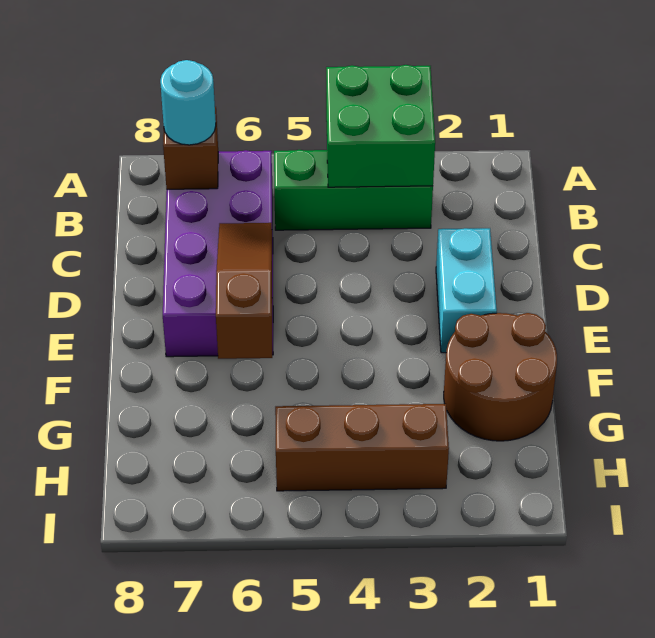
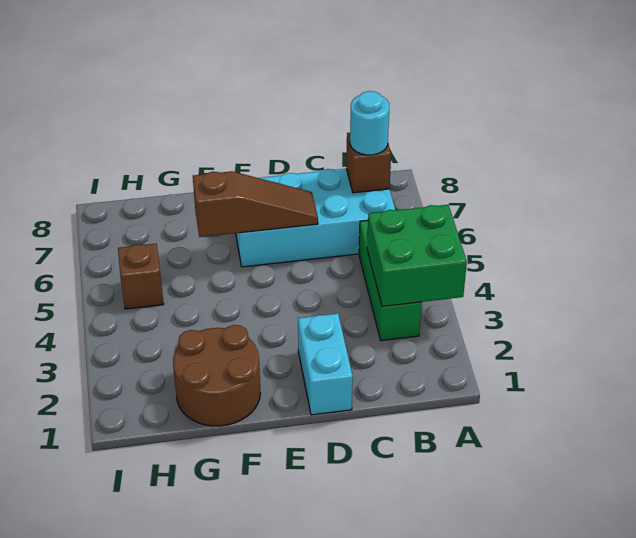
purple brick B6:E7 level 1 -> cyan brick B6:E7 level 1
cyan brick D2:E2 level 1 -> cyan brick D1:D2 level 1
brown brick H3:H5 level 1 -> brown brick H5 level 1

